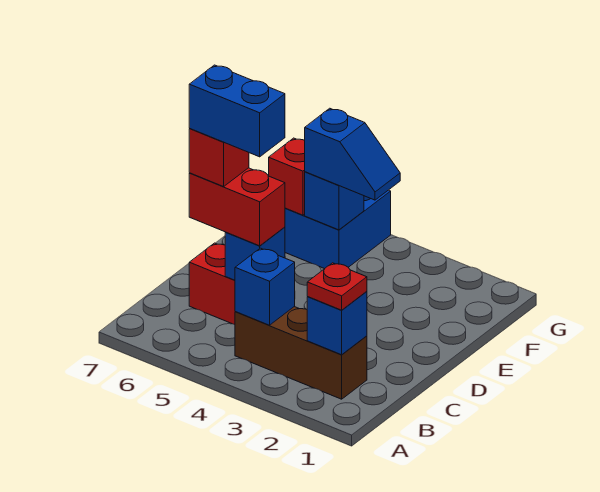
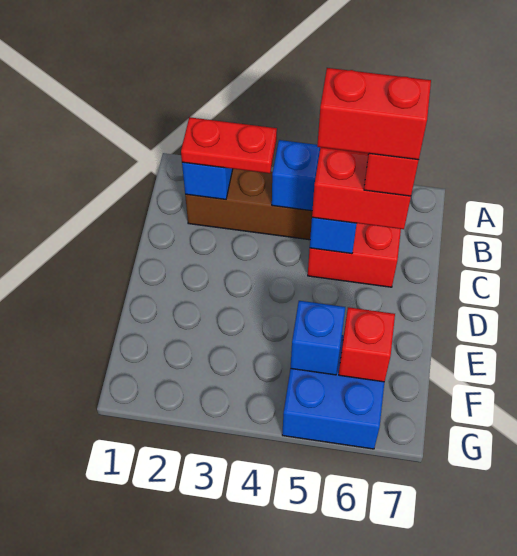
red plate B2 level 3 -> red plate B2:B3 level 3
blue brick C5:C6 level 5 -> red brick C5:C6 level 5
blue slope F4:F5 level 3 top 5 -> none

